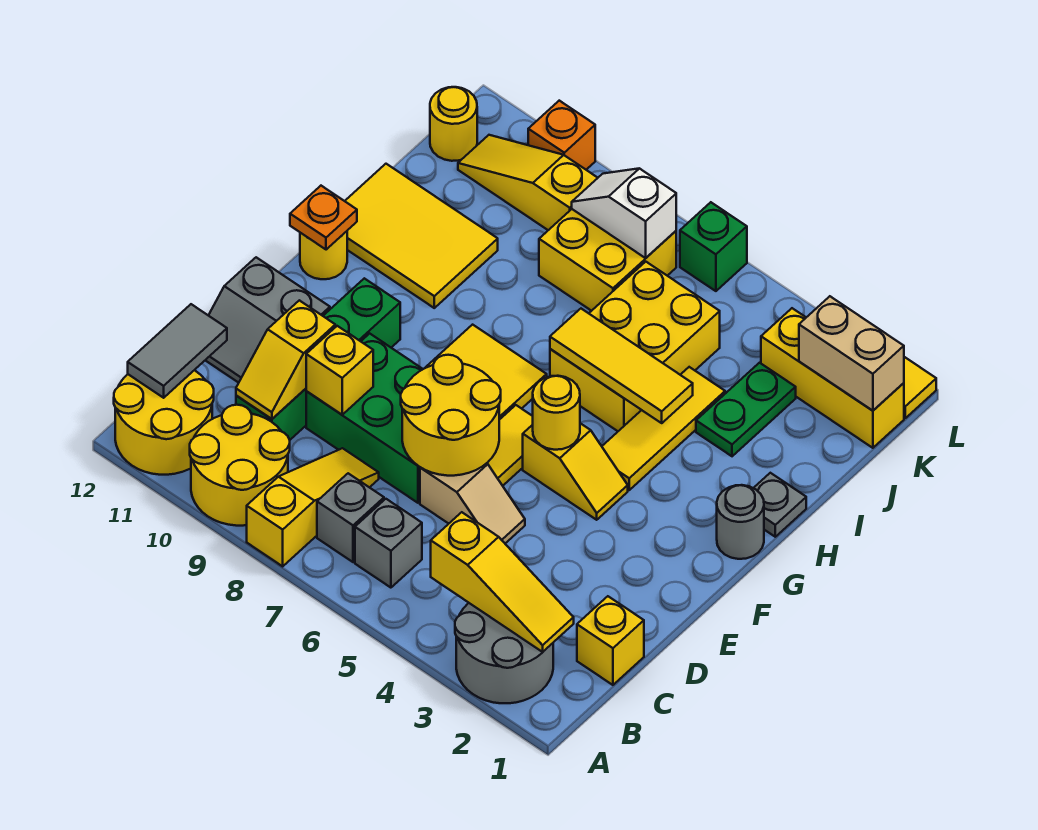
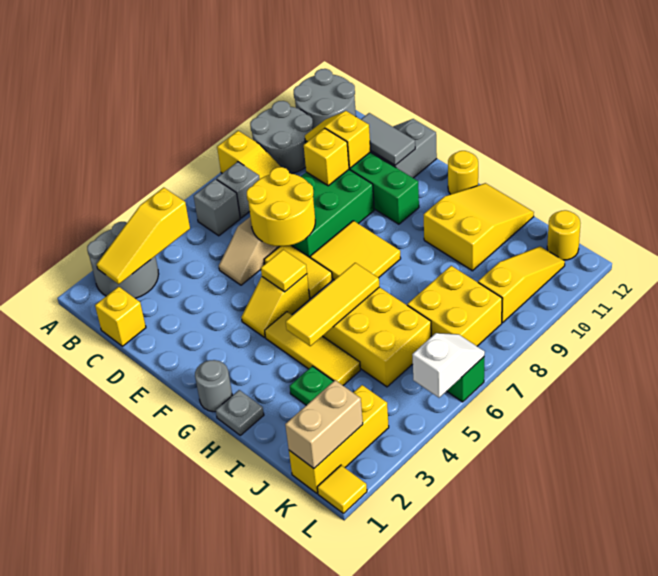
yellow round brick A9:B10 level 1 -> grey round brick A9:B10 level 1
yellow round brick A11:B12 level 1 -> grey round brick A11:B12 level 1
grey tile B12:C12 level 2 -> grey tile D11:E11 level 2
yellow round brick F5 level 2 -> yellow tile F5 level 2
orange plate G12 level 2 -> none
yellow tile H10:I12 level 1 -> yellow slope H10:I12 level 1 top 10
white slope K7:K8 level 2 top 7 -> white slope L5:L6 level 2 top 5
orange brick L10 level 1 -> none

